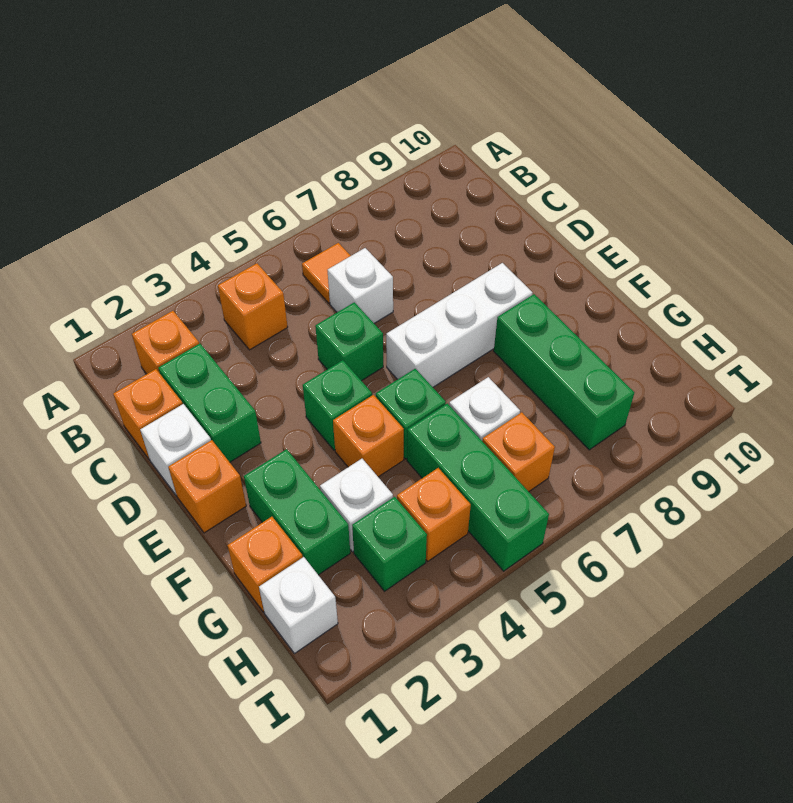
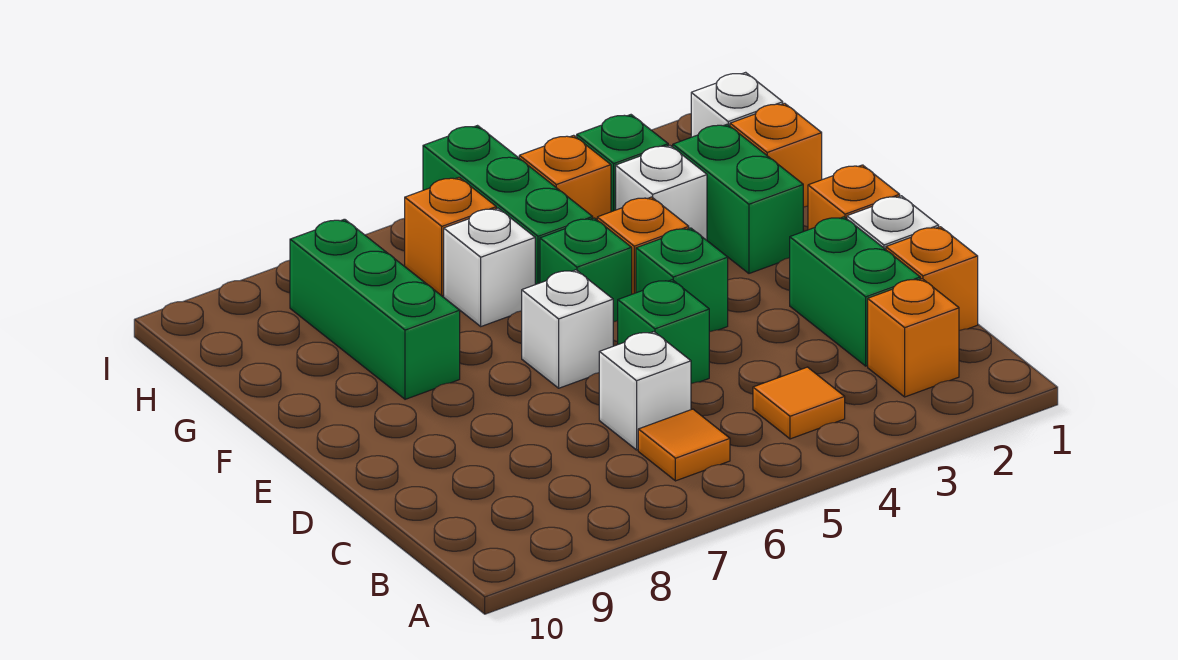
orange brick B4 level 1 -> orange tile B4 level 1
white brick E6:E8 level 1 -> white brick E6 level 1

